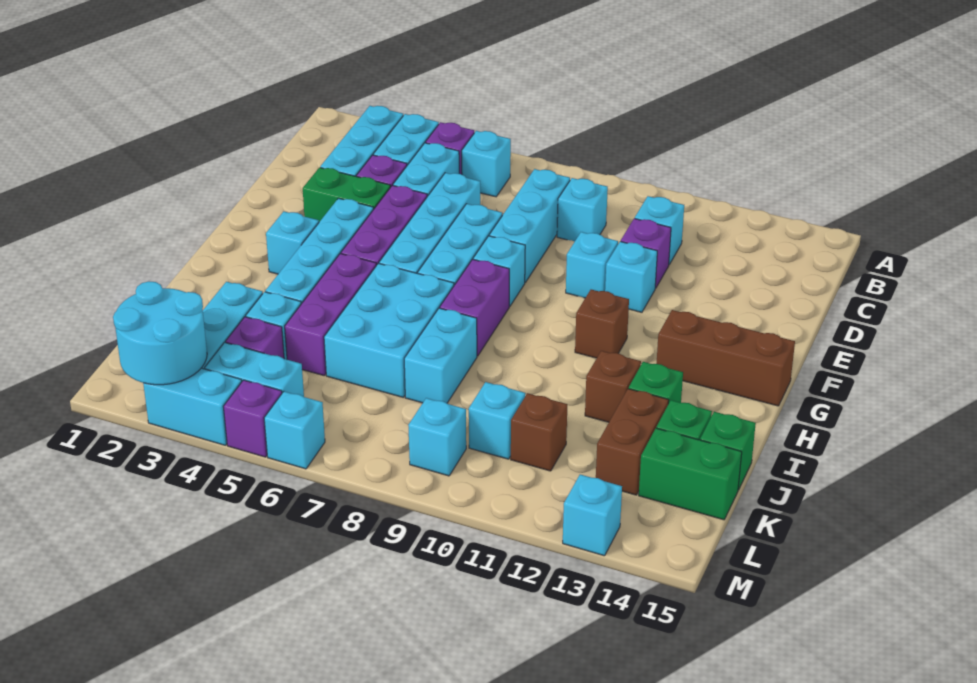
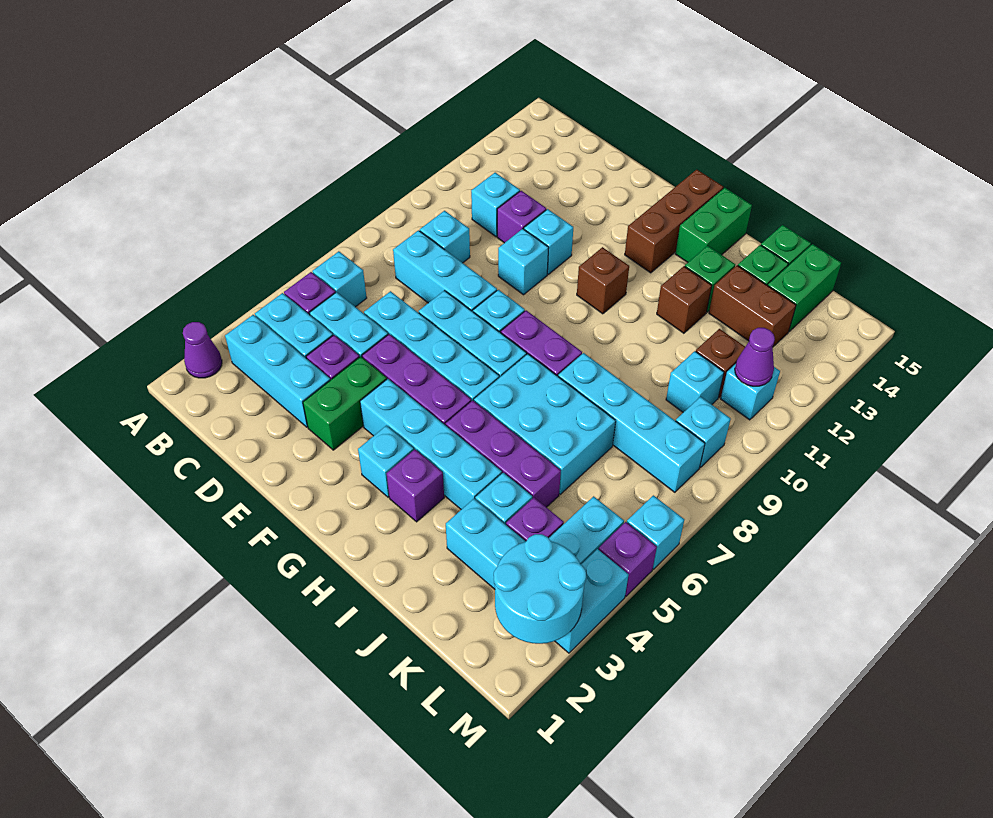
none -> purple cone A2 level 1
none -> purple brick H3 level 1
none -> green brick H14:H15 level 1
cyan brick I8:J8 level 1 -> cyan brick I8:L8 level 1
none -> purple cone L11 level 2
cyan brick M13 level 1 -> cyan brick L11 level 1

